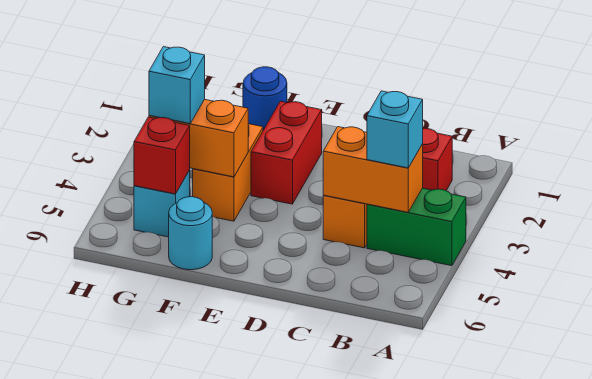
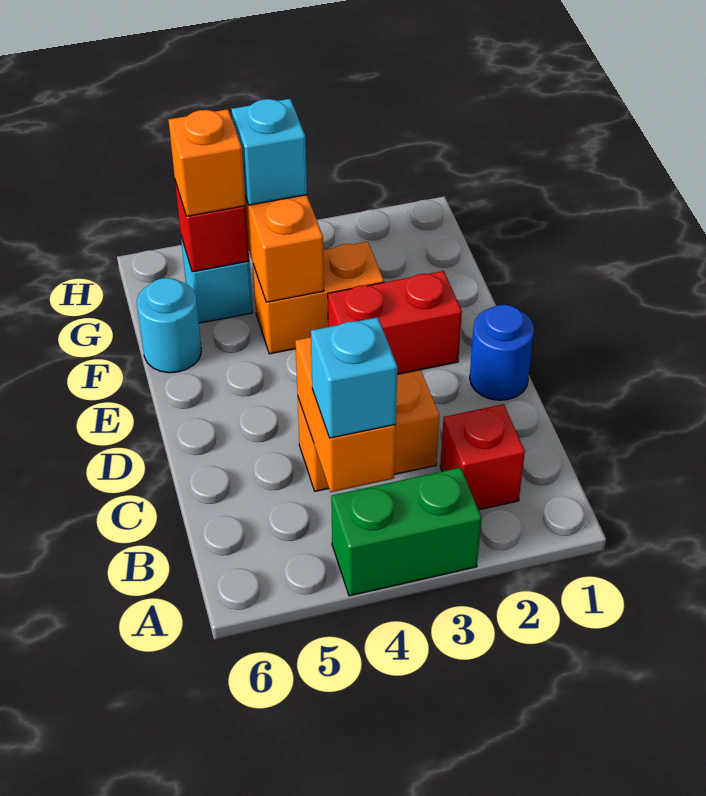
green brick A4:B4 level 1 -> green brick A3:A4 level 1
blue round brick F1 level 1 -> blue round brick D1 level 1
none -> orange brick G5 level 3

